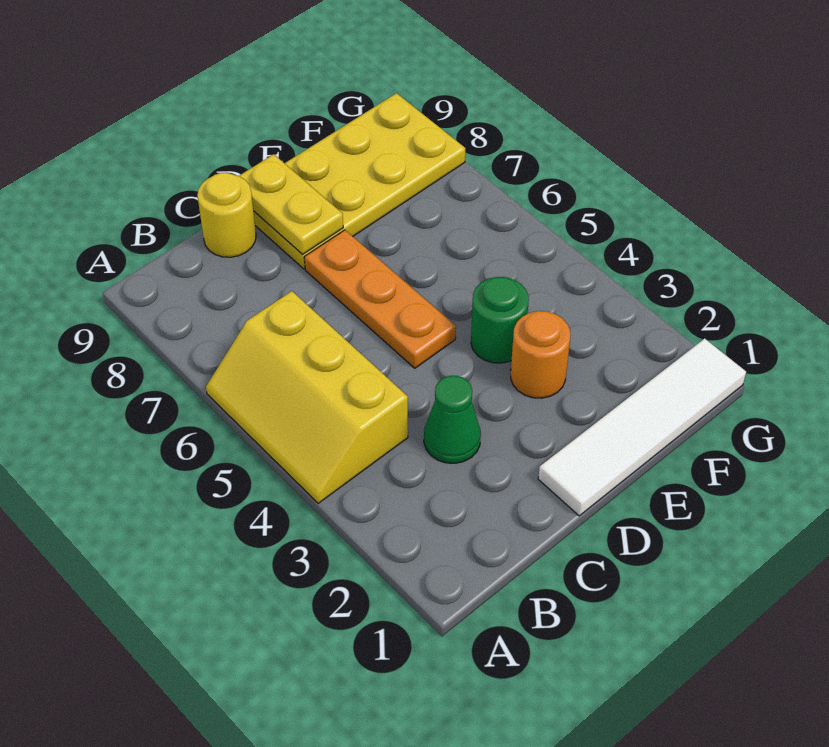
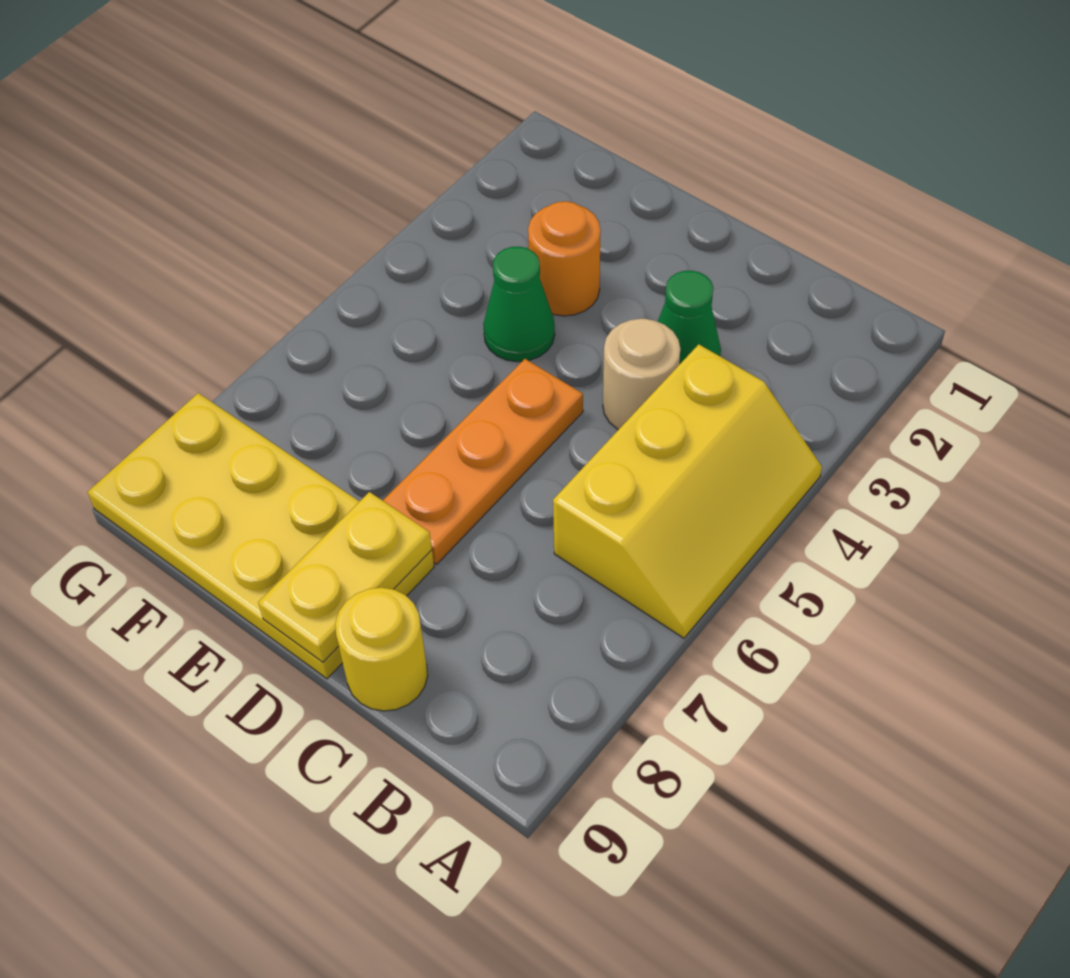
none -> tan round brick C4 level 1
white tile D1:G1 level 1 -> none
green round brick E4 level 1 -> green cone E4 level 1

